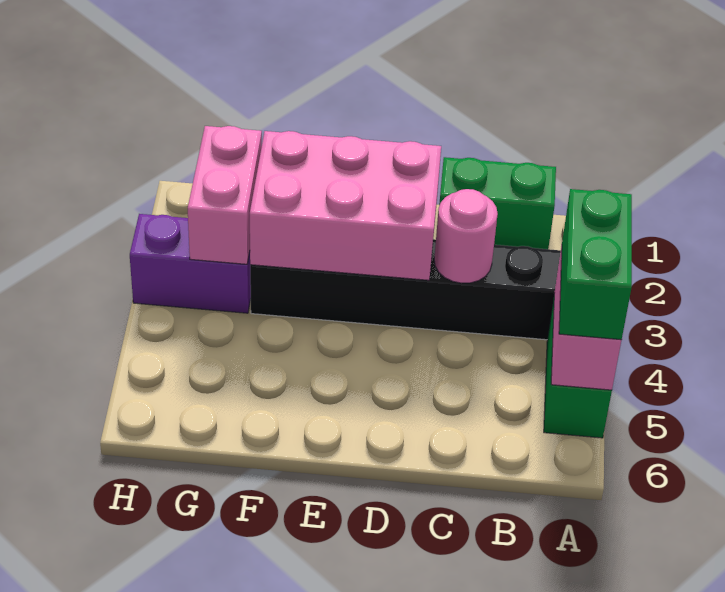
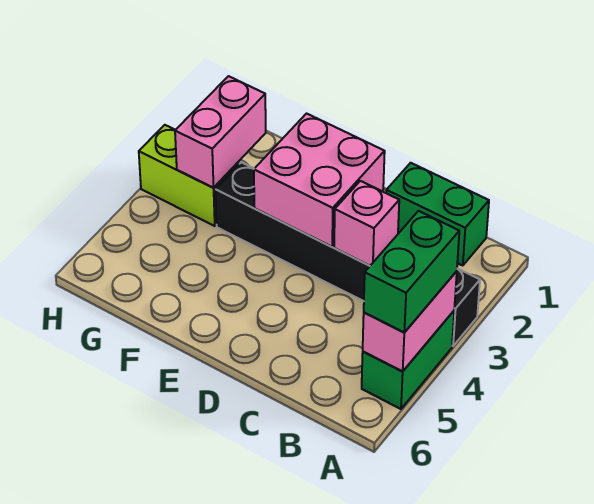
pink round brick C3 level 2 -> pink brick C3 level 2
pink brick D2:F3 level 2 -> pink brick D2:E3 level 2
purple brick G3:H3 level 1 -> lime brick G3:H3 level 1

